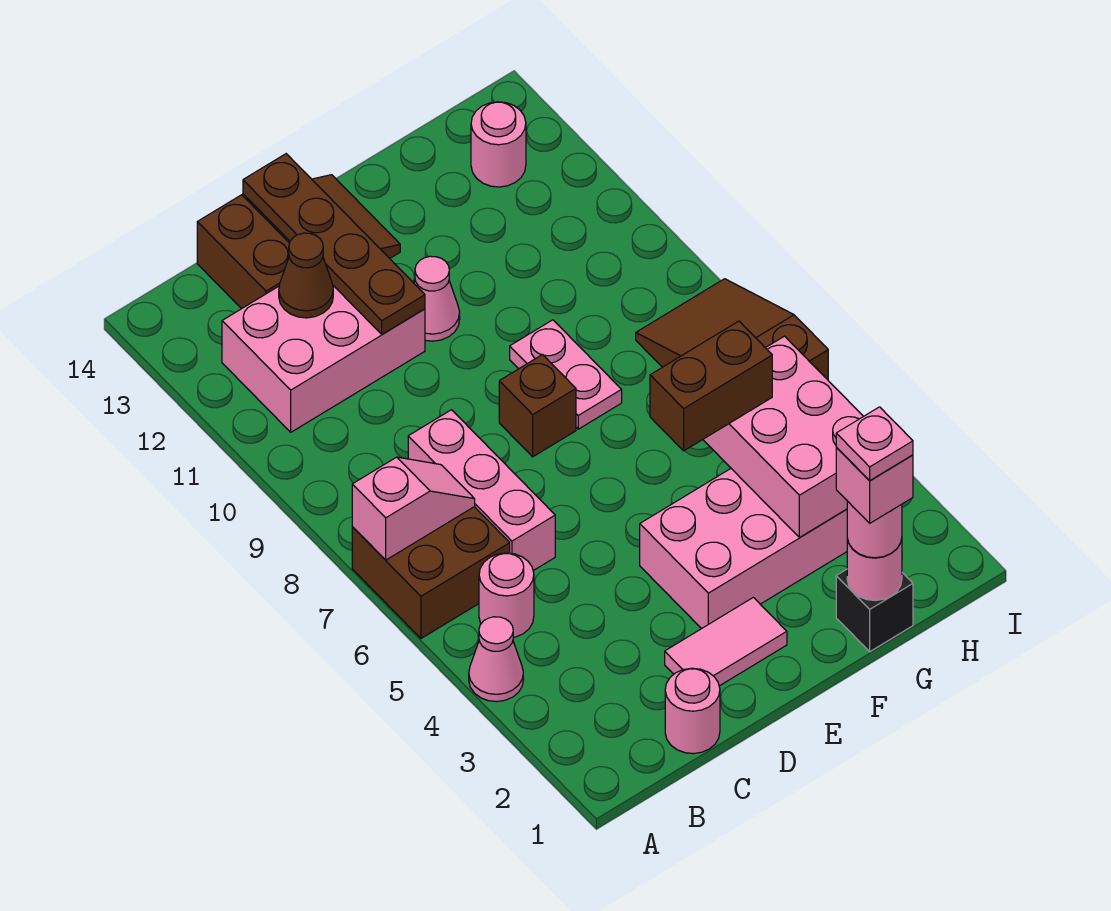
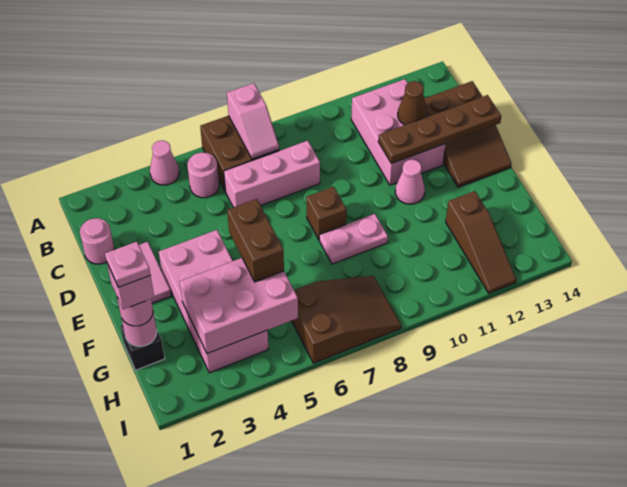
none -> brown slope G12:I12 level 1 top G
pink round brick H13 level 1 -> none

